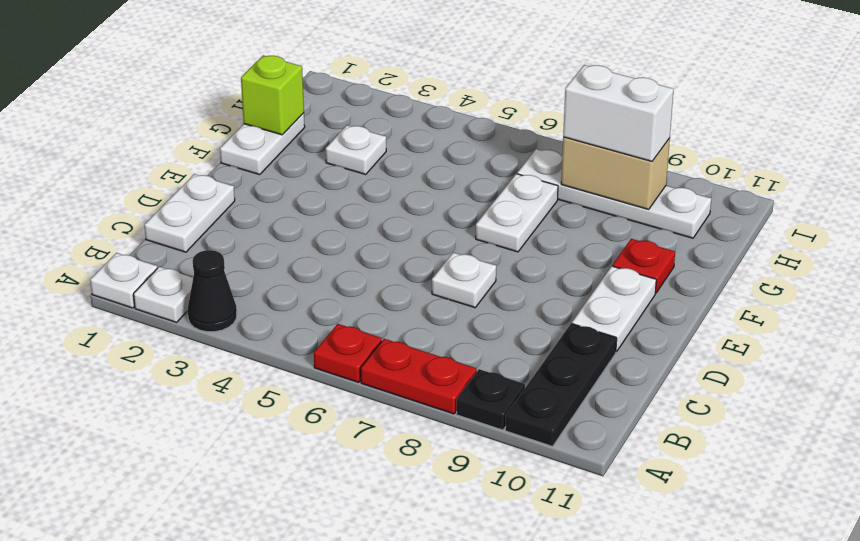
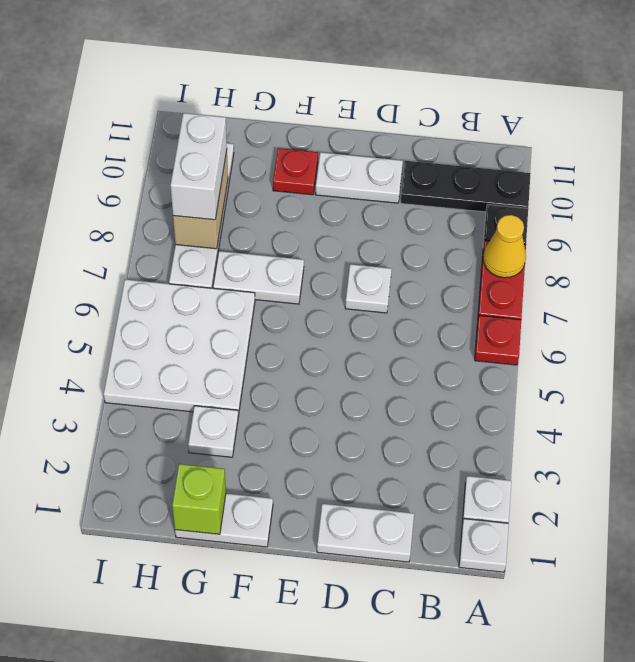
black cone A3 level 1 -> none
none -> yellow cone A8 level 2
none -> white plate G4:I6 level 1

